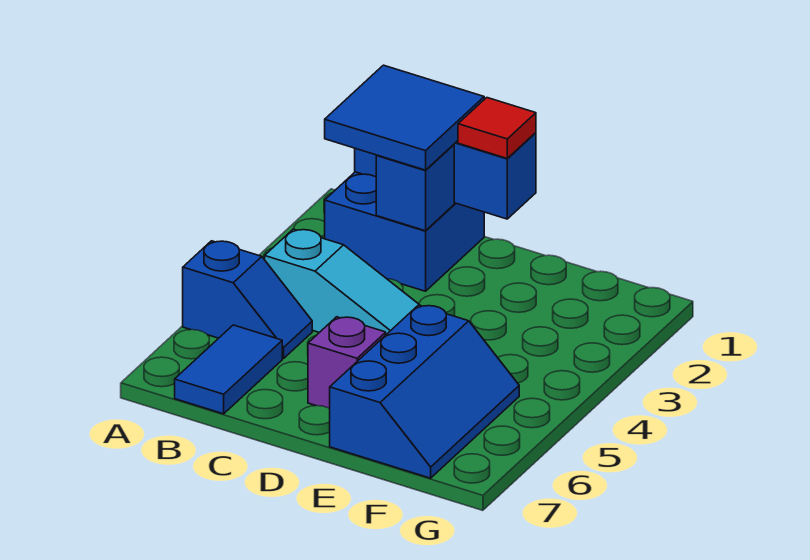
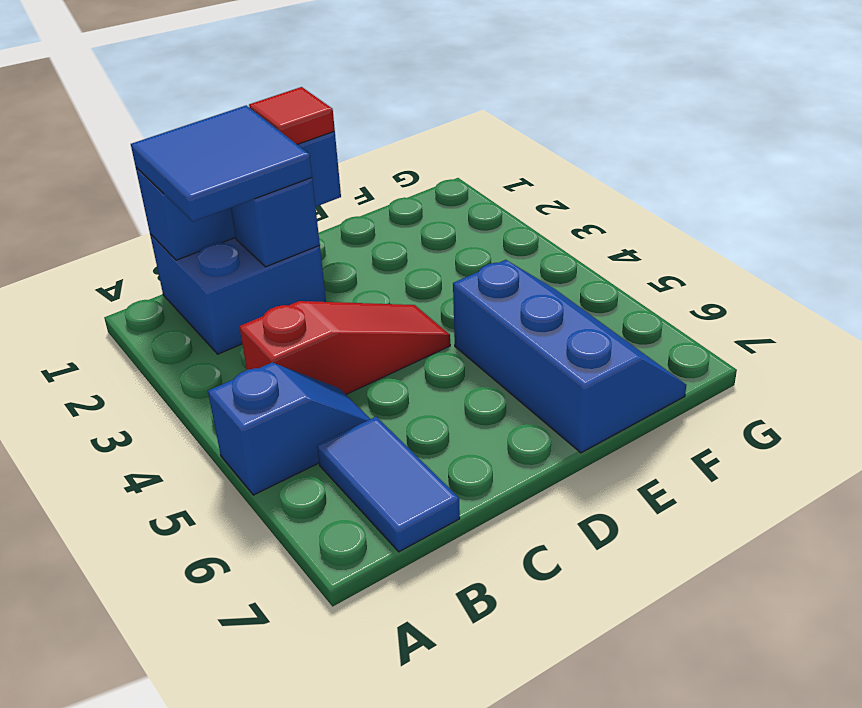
cyan slope B4:D4 level 1 top B -> red slope B4:D4 level 1 top B
purple brick D6 level 1 -> none

